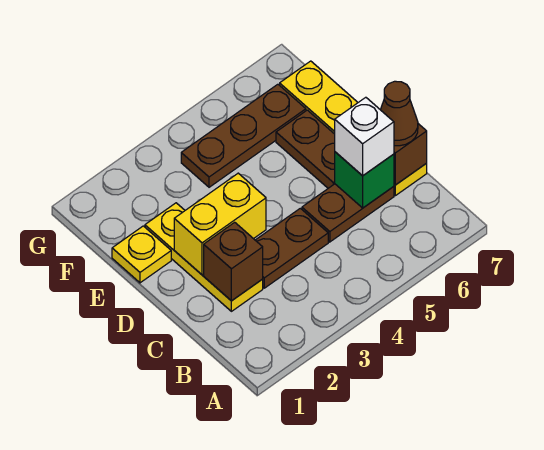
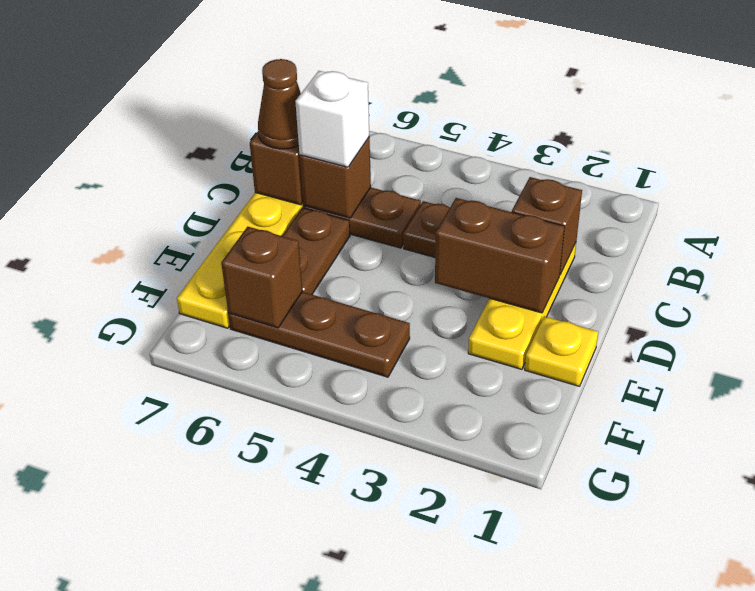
green brick C6 level 2 -> brown brick C6 level 2
yellow brick D2:D3 level 2 -> brown brick D2:D3 level 2
none -> brown brick F6 level 2

